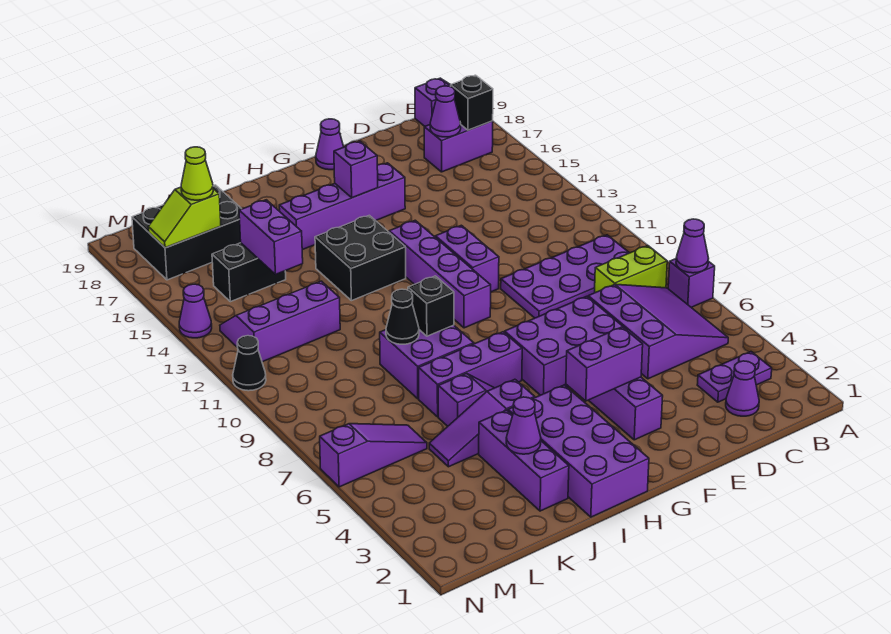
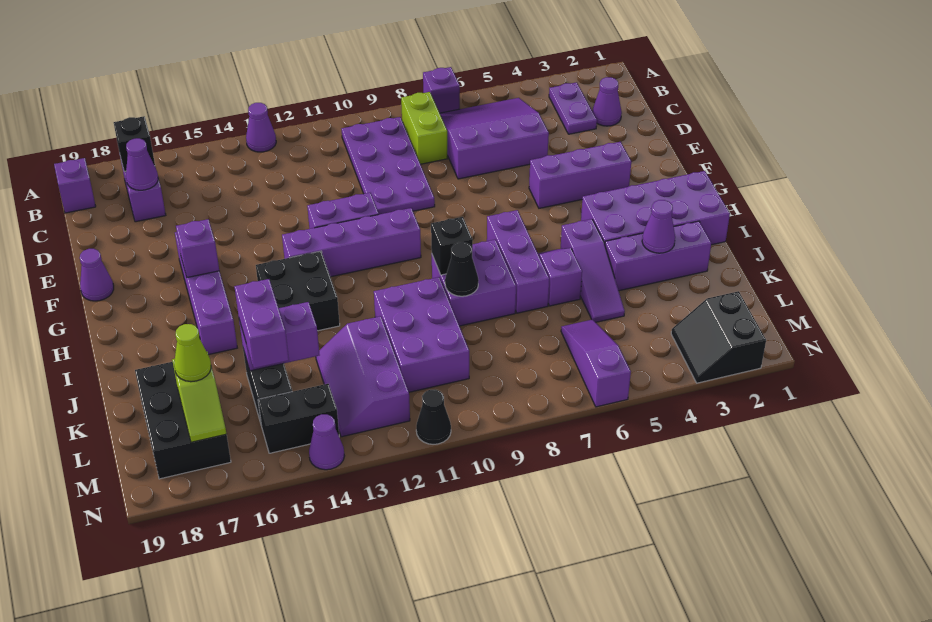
purple cone A7 level 2 -> purple cone A13 level 1
purple brick E6:G7 level 1 -> purple brick J10:L11 level 1
purple brick F4:G4 level 2 -> purple brick K15:L15 level 3
none -> black slope M2:N3 level 1 top 2
none -> black brick M14:M15 level 1

